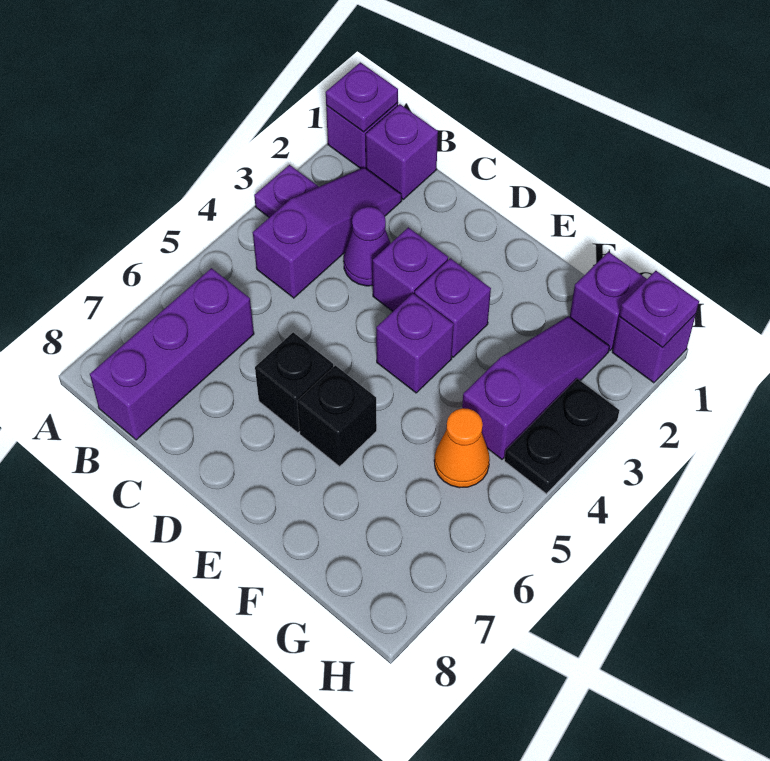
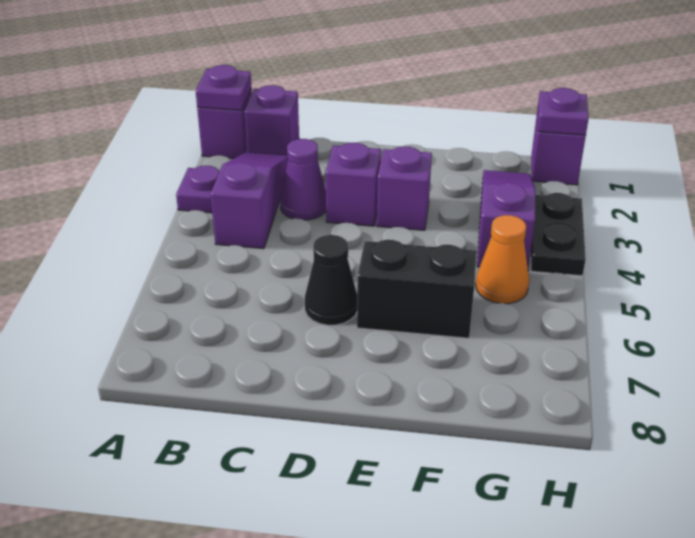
purple brick B6:B8 level 1 -> none
black brick D6 level 1 -> black cone D6 level 1
purple brick E4 level 1 -> none
black brick E6 level 1 -> black brick E6:F6 level 1
purple brick G1 level 1 -> none

